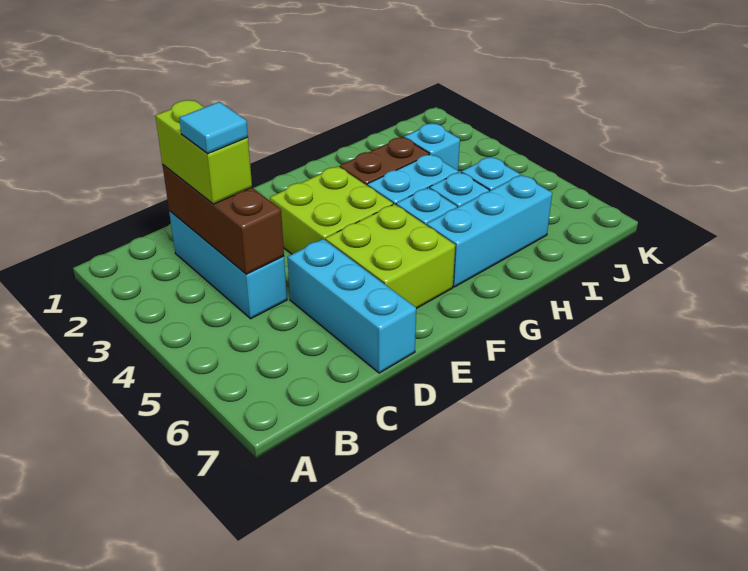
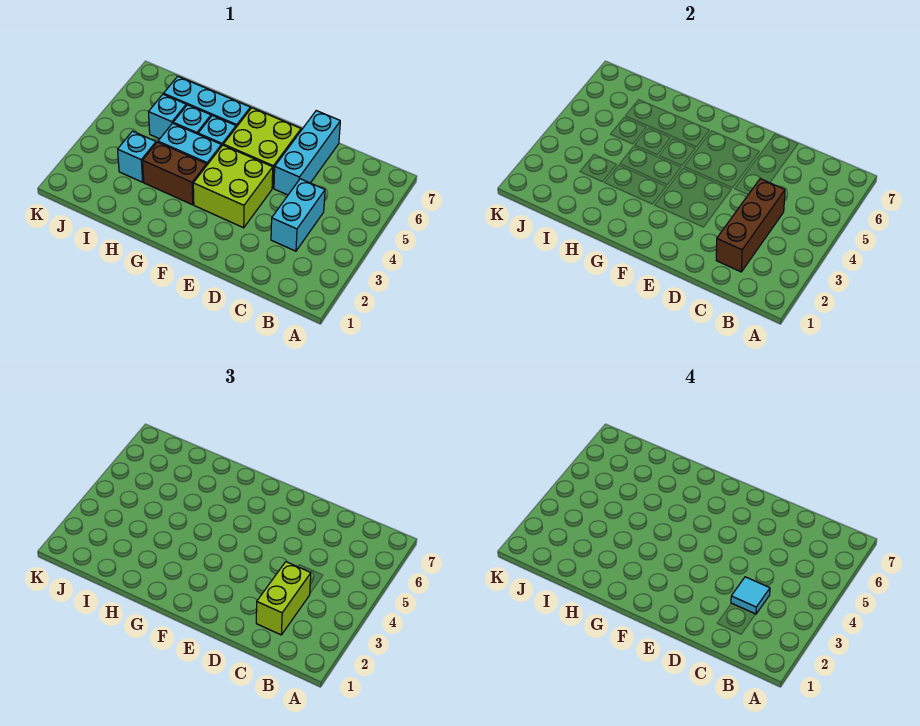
cyan brick C2:C4 level 1 -> cyan brick C3:C4 level 1

